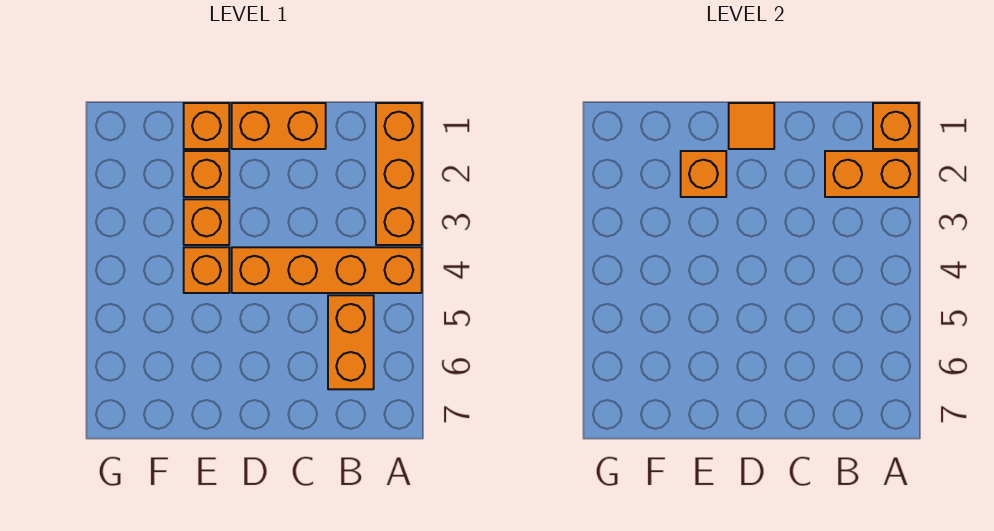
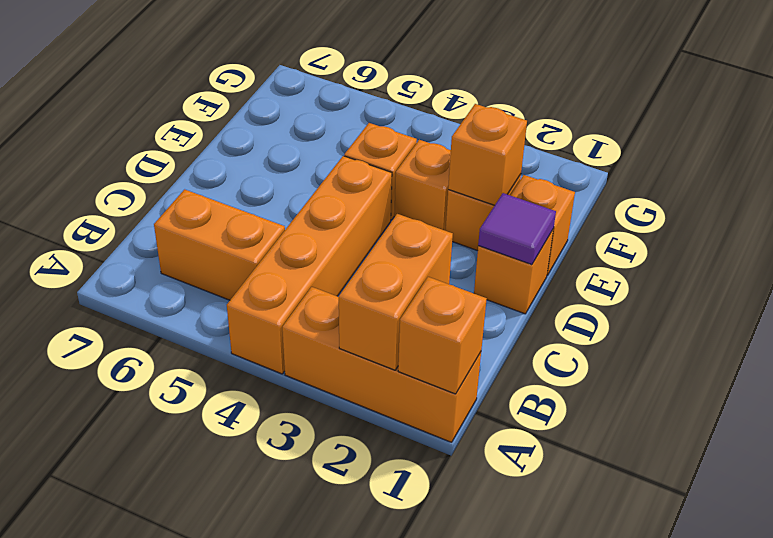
orange brick C1:D1 level 1 -> orange brick D1 level 1
orange tile D1 level 2 -> purple tile D1 level 2

